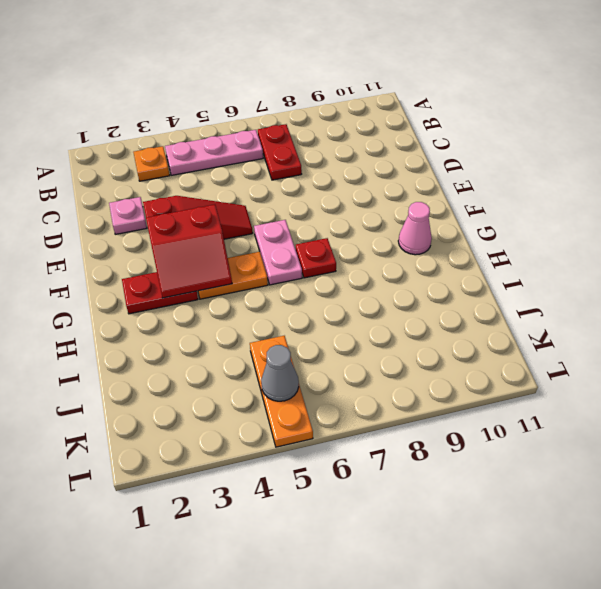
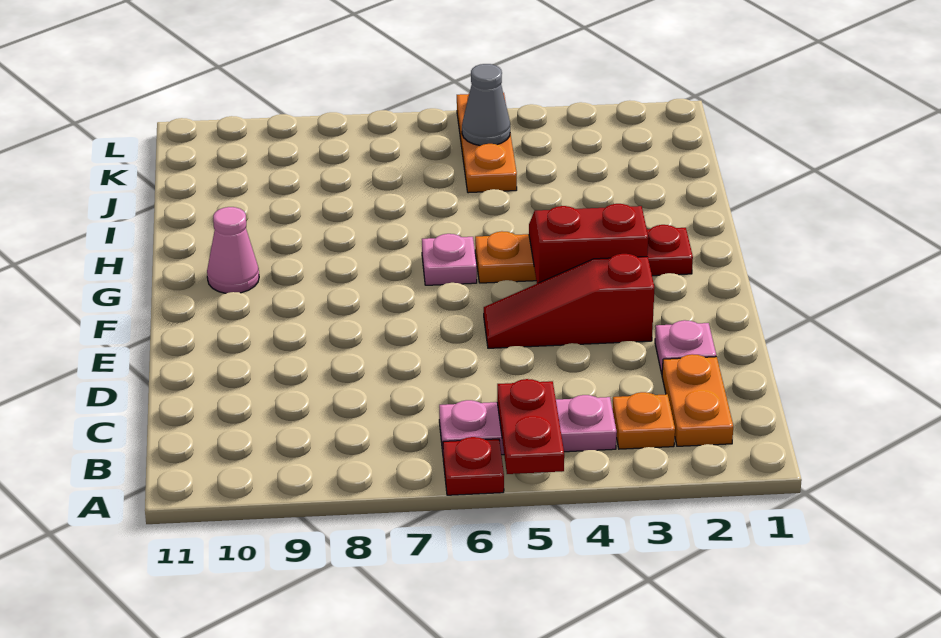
none -> orange plate B2:C2 level 1
red plate B7:C7 level 1 -> red plate A5:B5 level 2
pink plate F6:G6 level 1 -> pink plate G6 level 1
red plate G7 level 1 -> red plate A6 level 1

